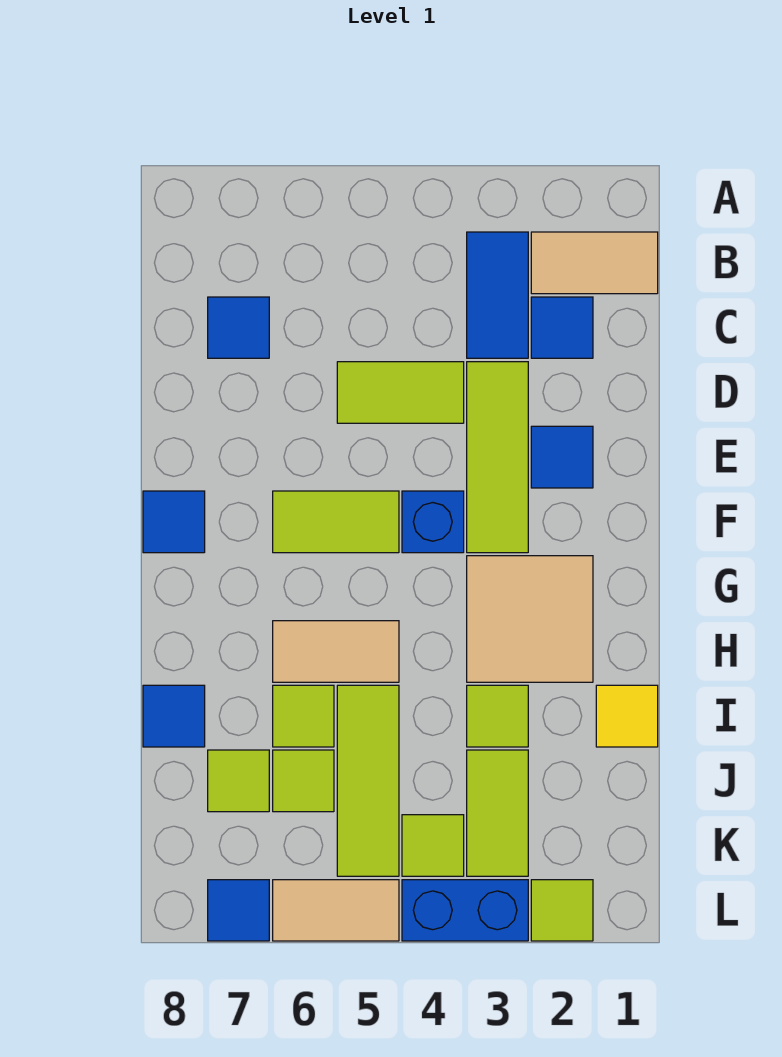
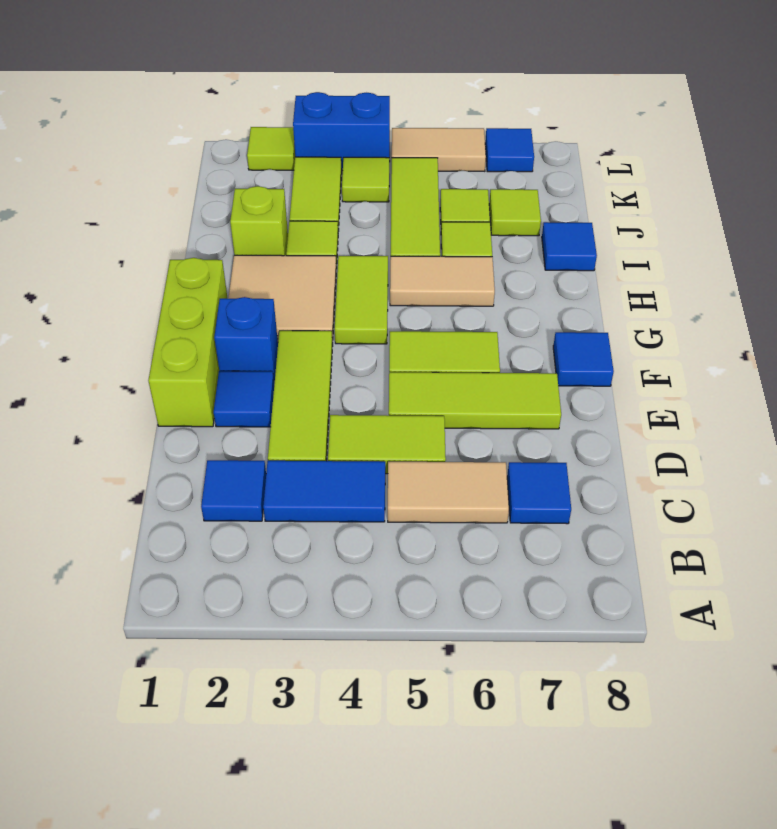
tan tile B1:B2 level 1 -> tan tile C5:C6 level 1
blue tile B3:C3 level 1 -> blue tile C3:C4 level 1
none -> lime brick E1:G1 level 1
none -> lime tile E5:E7 level 1
blue brick F4 level 1 -> blue brick F2 level 1
none -> lime tile G4:H4 level 1
yellow tile I1 level 1 -> none
none -> lime brick I2 level 1

